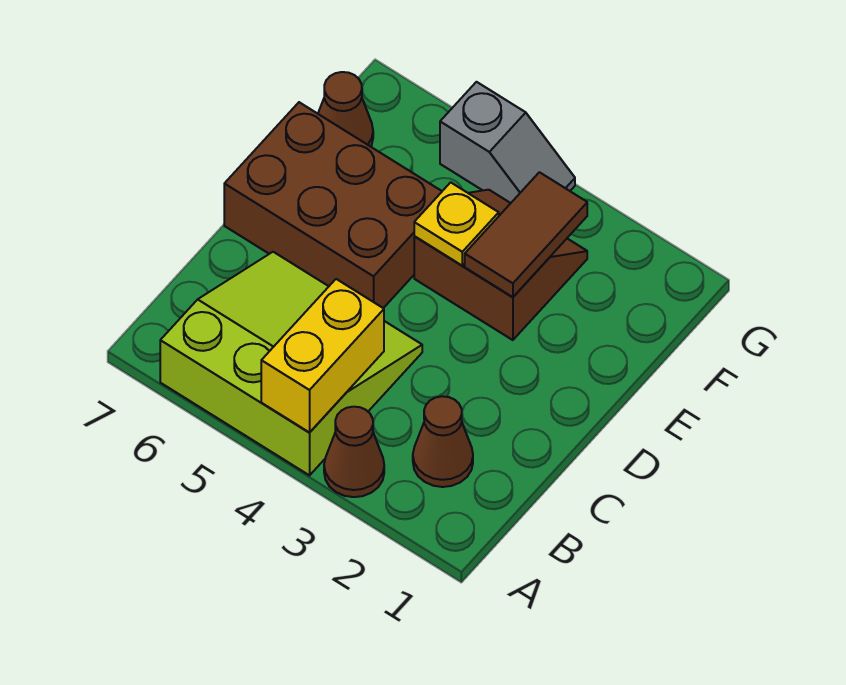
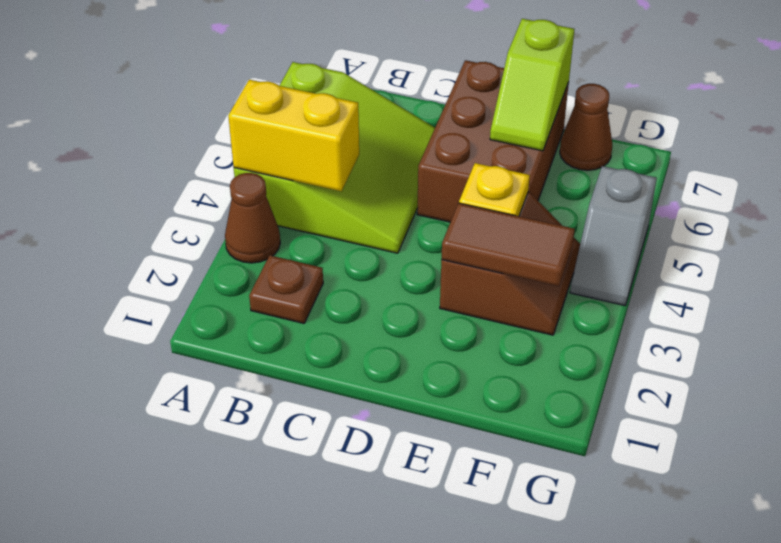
brown cone B2 level 1 -> brown plate B2 level 1
none -> lime slope E6:E7 level 2 top 7

